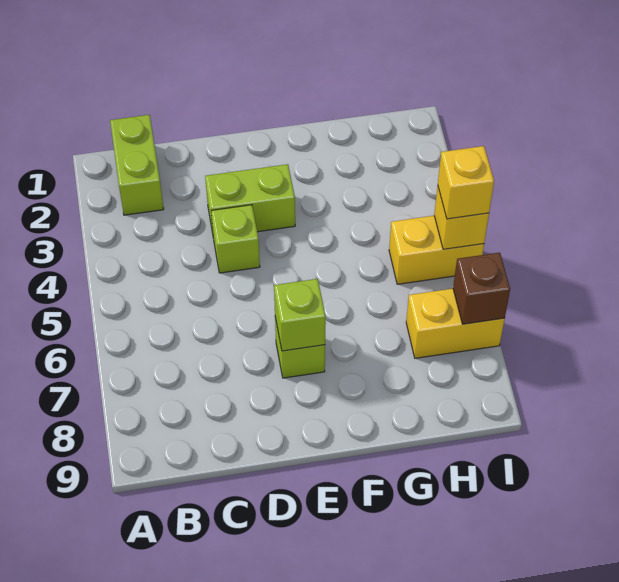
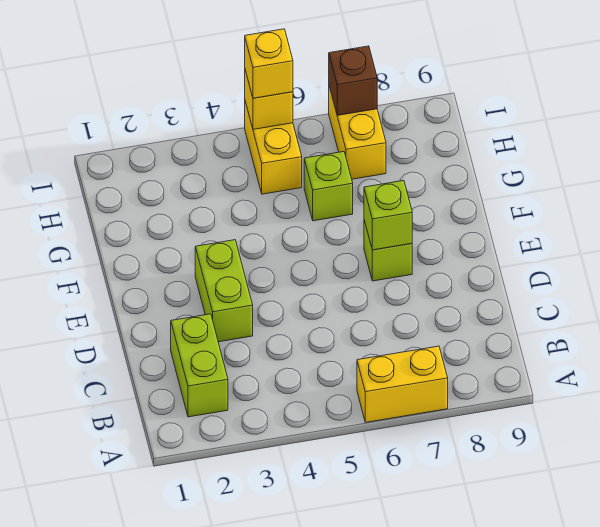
none -> yellow brick A6:A7 level 1
lime brick B1:B2 level 1 -> lime brick B2:C2 level 1
lime brick D4 level 1 -> lime brick G6 level 1

